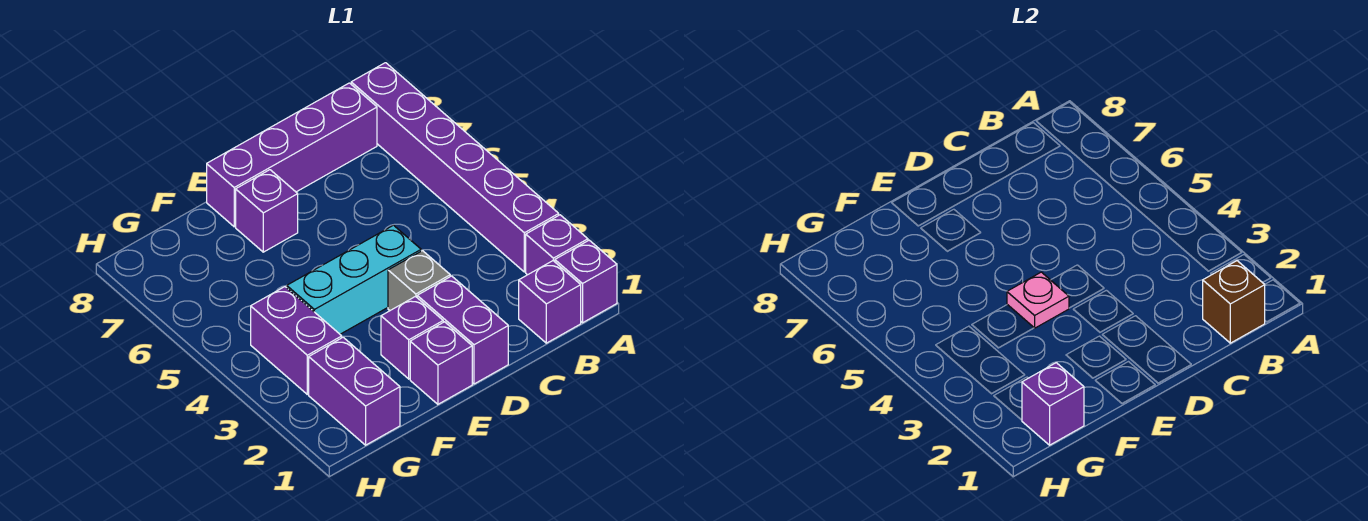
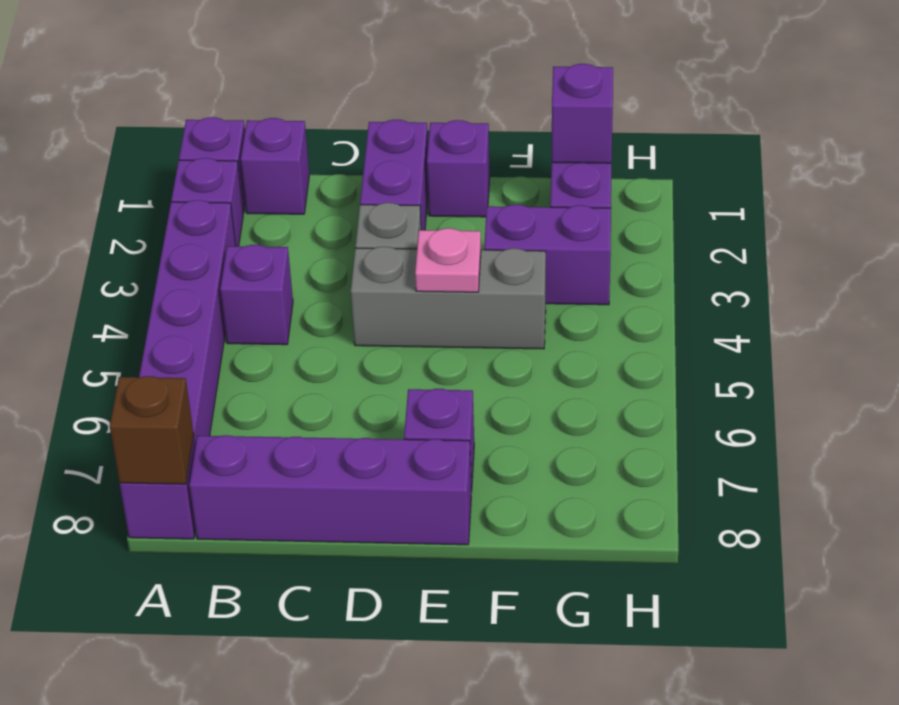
brown brick B1 level 2 -> brown brick A8 level 2
cyan brick D4:F4 level 1 -> grey brick D4:F4 level 1
purple brick E2 level 1 -> purple brick B4 level 1
purple brick G3:G4 level 1 -> purple brick F3:G3 level 1

